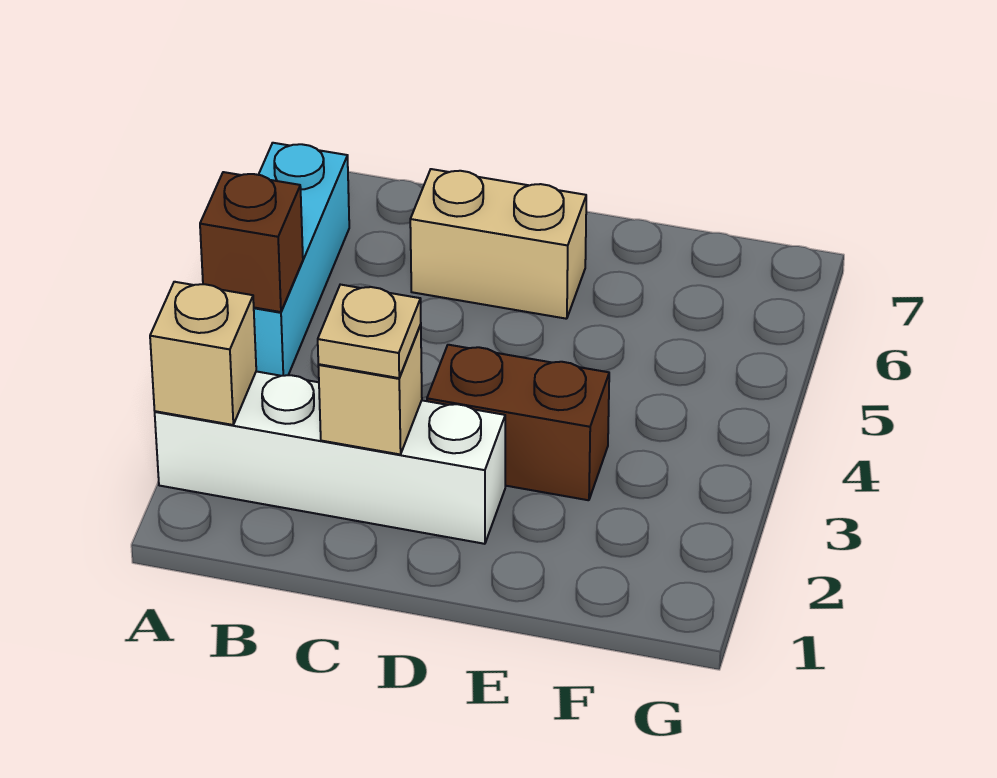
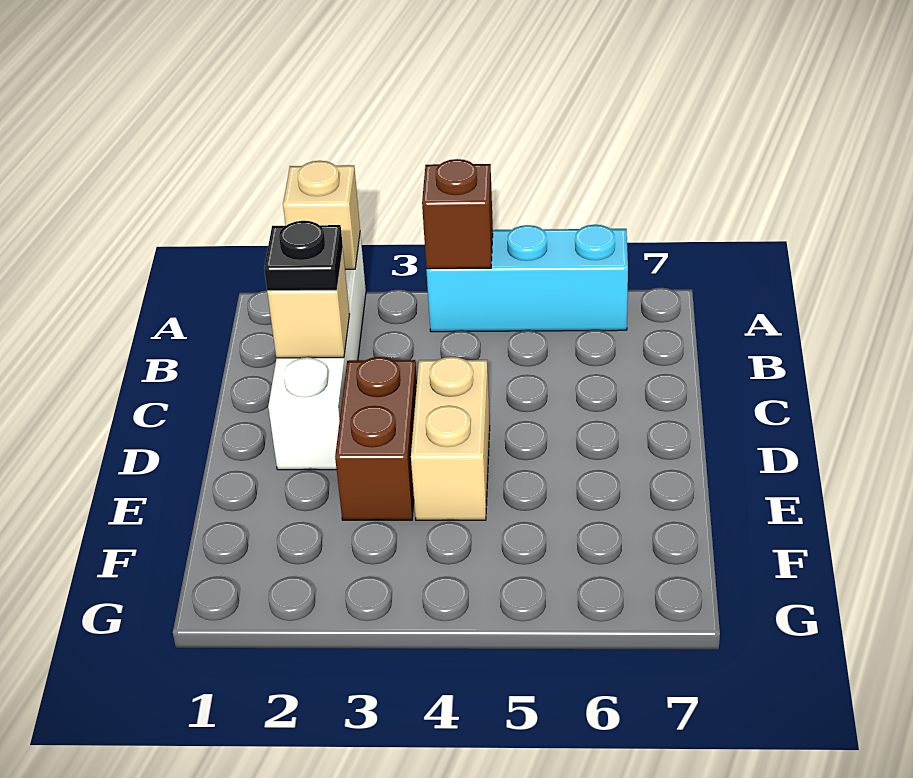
tan plate C2 level 3 -> black plate C2 level 3
tan brick C6:D6 level 1 -> tan brick D4:E4 level 1

